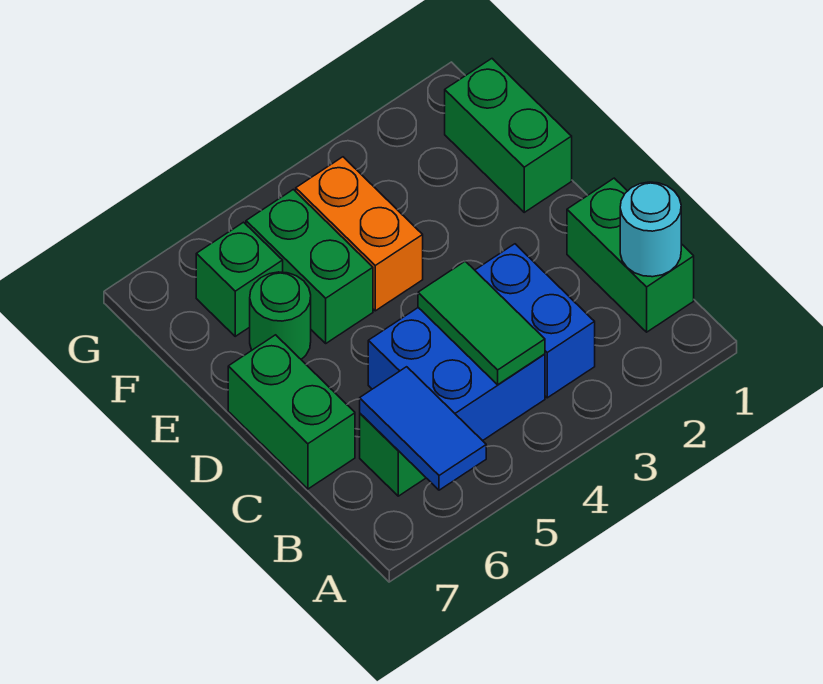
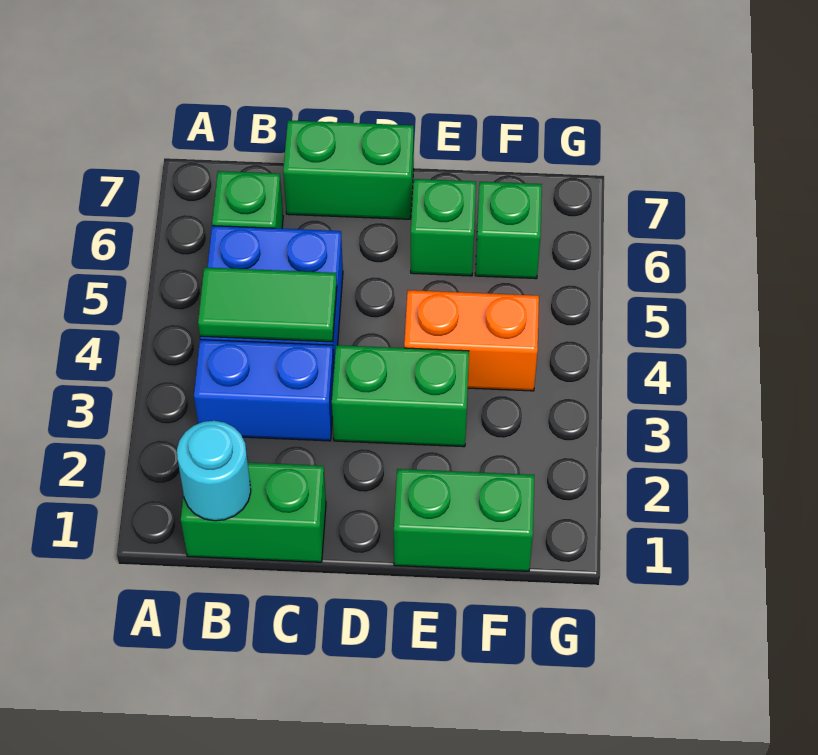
blue tile A6:B6 level 2 -> none
green brick E5:F5 level 1 -> green brick D3:E3 level 1
green round brick E6 level 1 -> green brick E6 level 1

